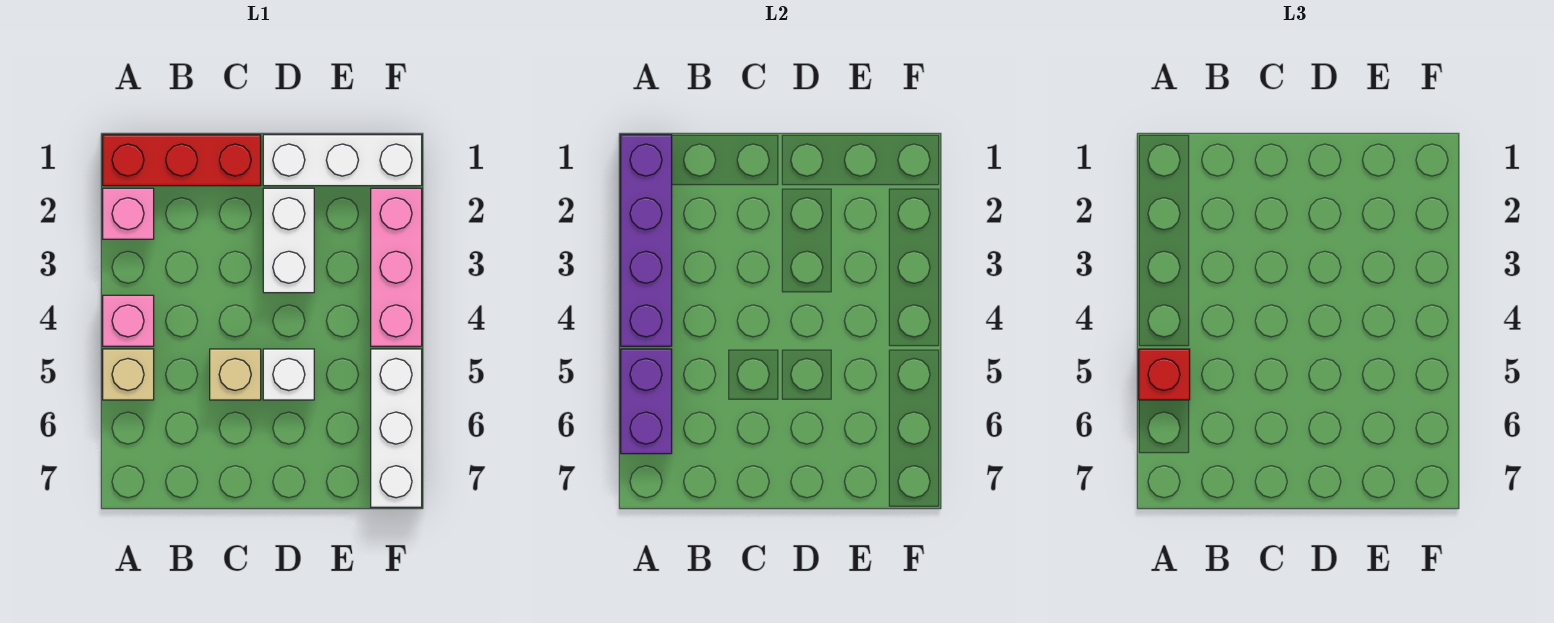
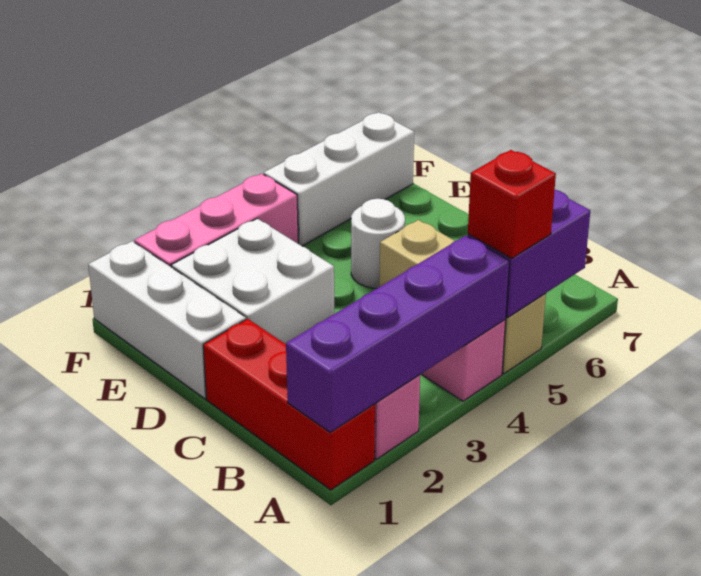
white brick D2:D3 level 1 -> white brick D2:E3 level 1
white brick D5 level 1 -> white round brick D5 level 1

